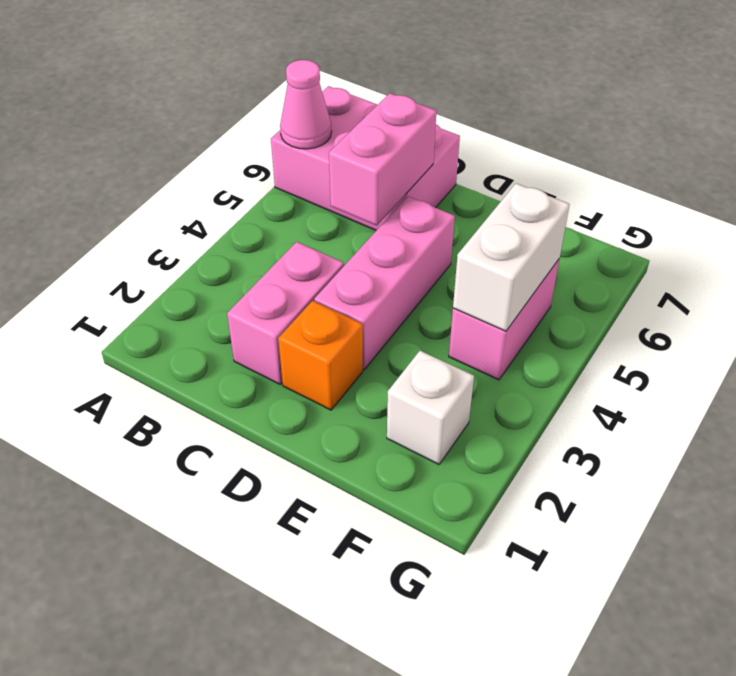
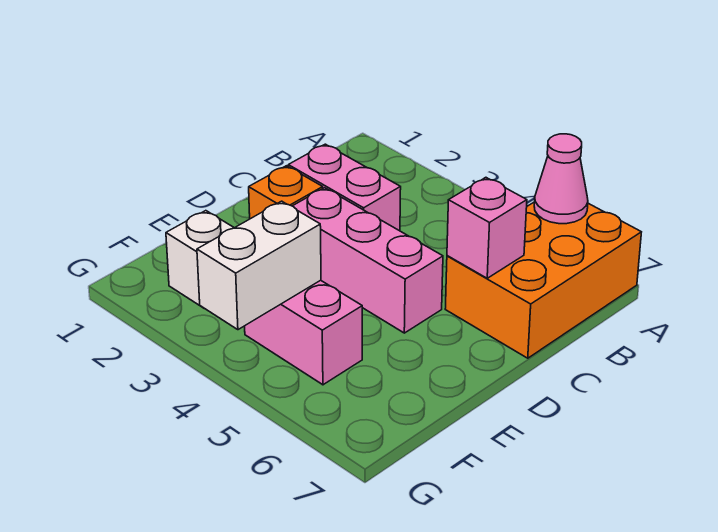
pink brick A6:C7 level 1 -> orange brick A6:C7 level 1
pink brick C5:C6 level 2 -> pink brick C6 level 2
white brick F4:F5 level 2 -> white brick F4:G4 level 2

